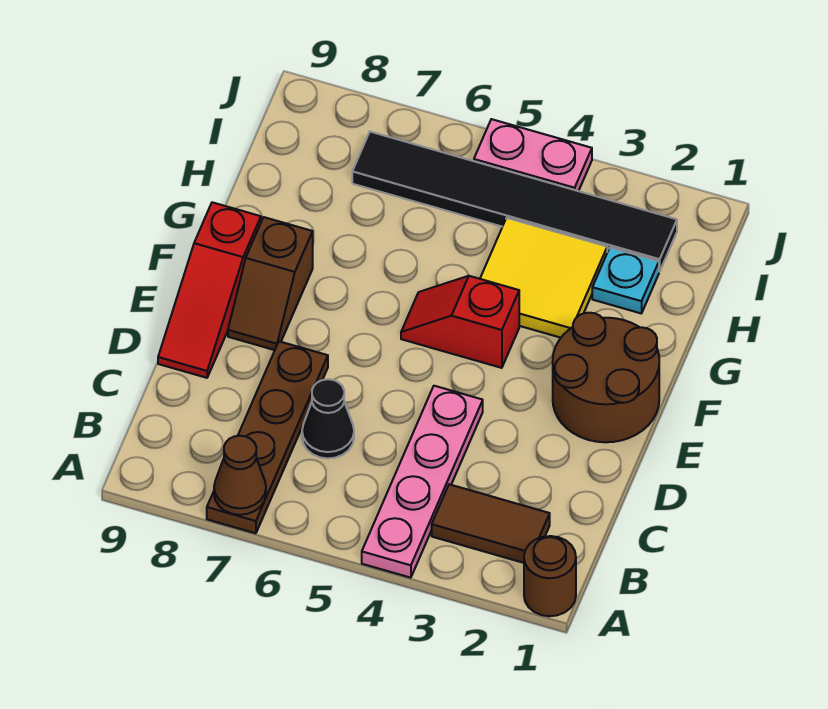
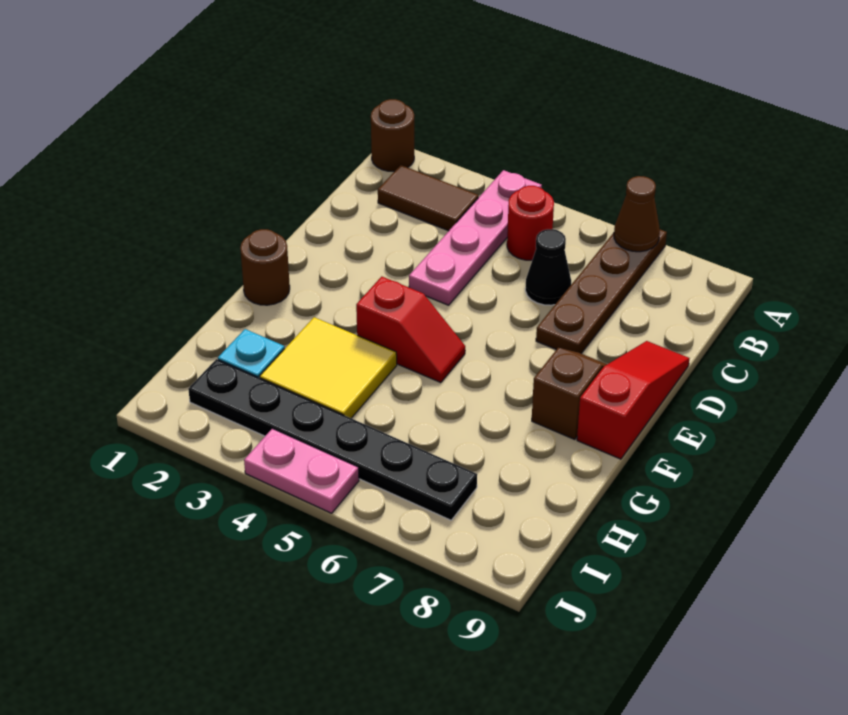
none -> red round brick B5 level 1
brown round brick E1:F2 level 1 -> brown round brick F1 level 1
black tile I2:I7 level 1 -> black plate I2:I7 level 1

